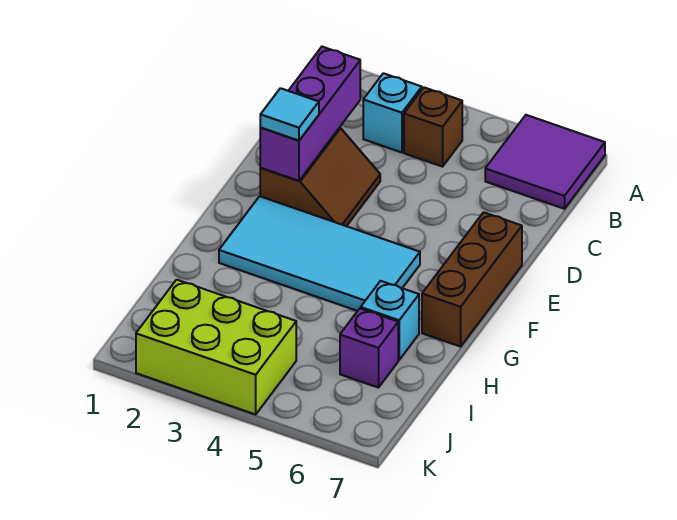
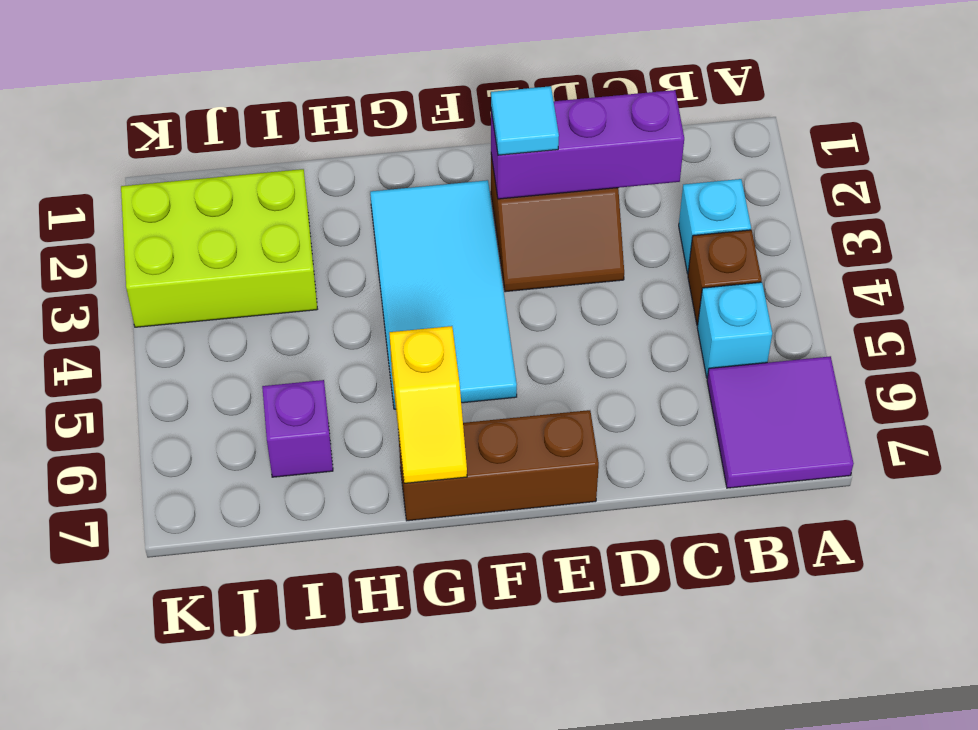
none -> yellow slope G6:G7 level 2 top 6
cyan brick H6 level 1 -> cyan brick B5 level 1
lime brick J2:K4 level 1 -> lime brick I2:K3 level 1

